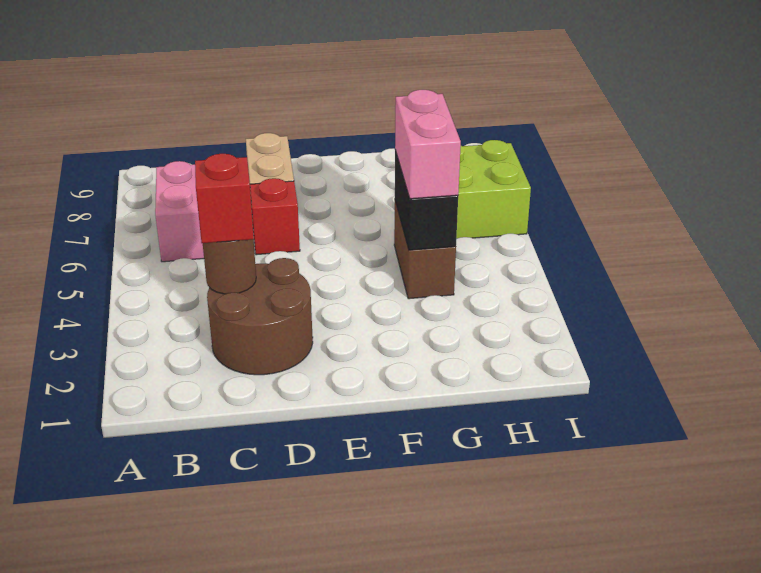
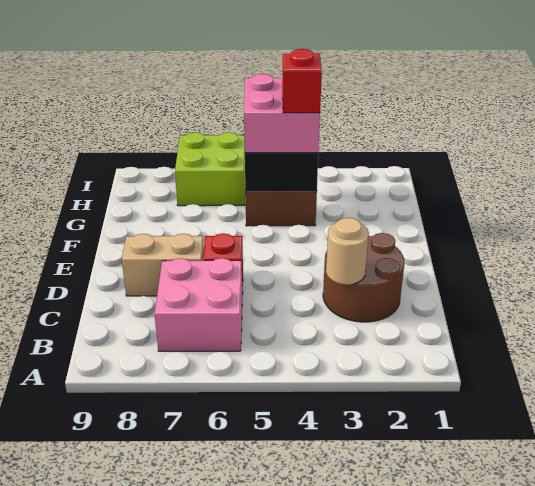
brown round brick C3 level 2 -> tan round brick C3 level 2
red brick C3 level 3 -> red brick G4 level 4
pink brick G4:G5 level 3 -> pink brick G4:H5 level 3

